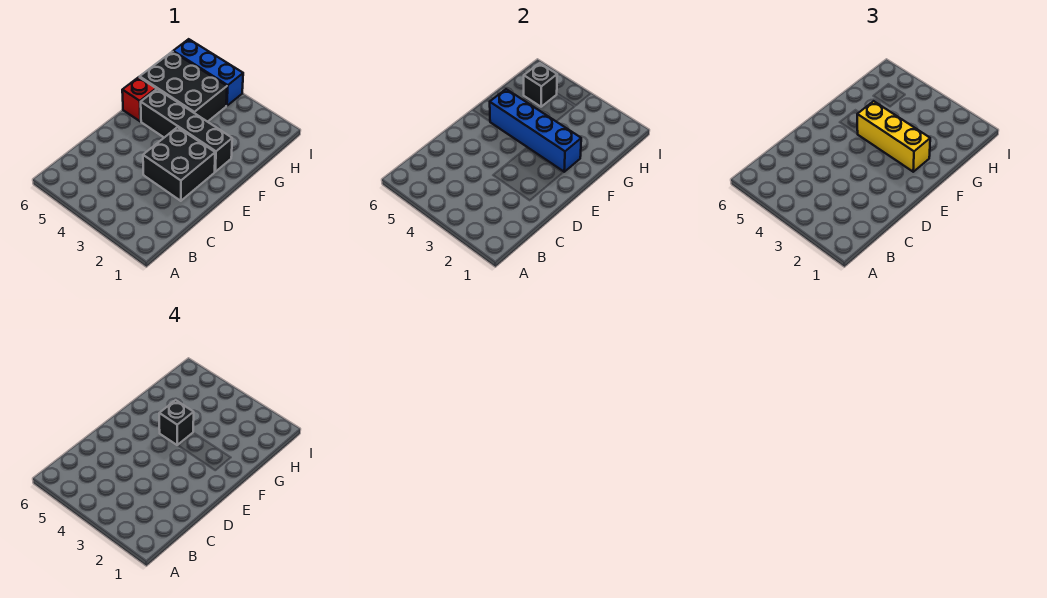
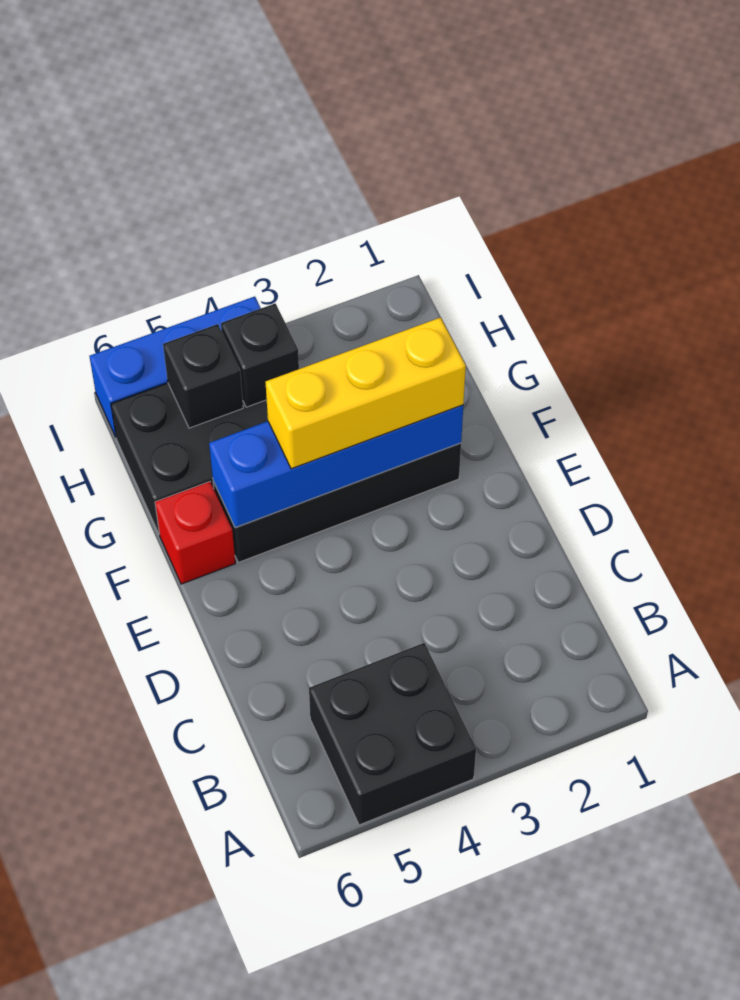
black brick D2:E3 level 1 -> black brick A4:B5 level 1
black brick F4 level 4 -> black brick H4 level 2

